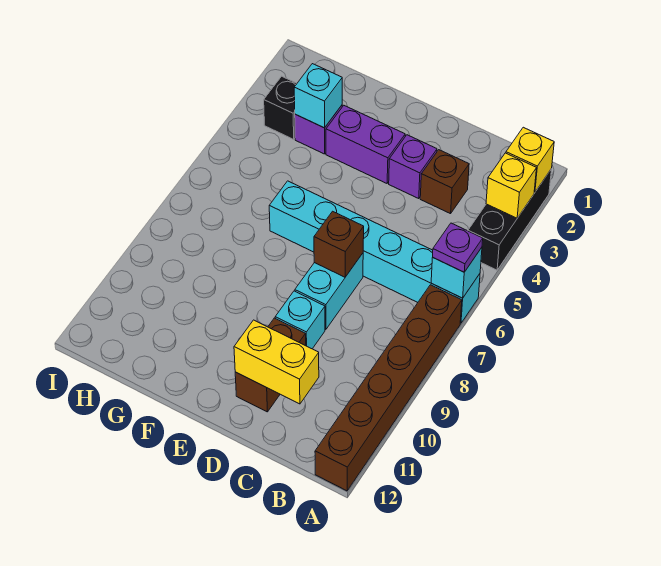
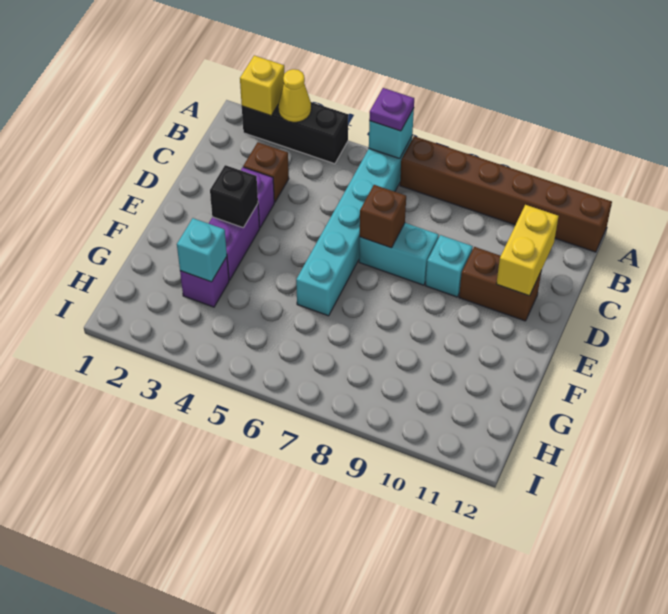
yellow brick A3 level 2 -> yellow cone A3 level 2
black brick H3 level 1 -> black brick E3 level 2

